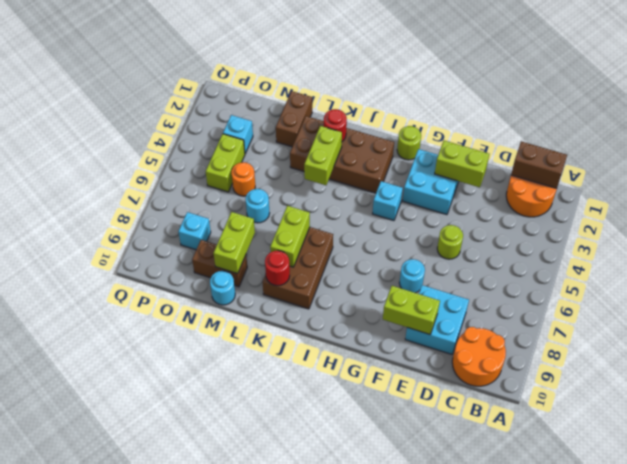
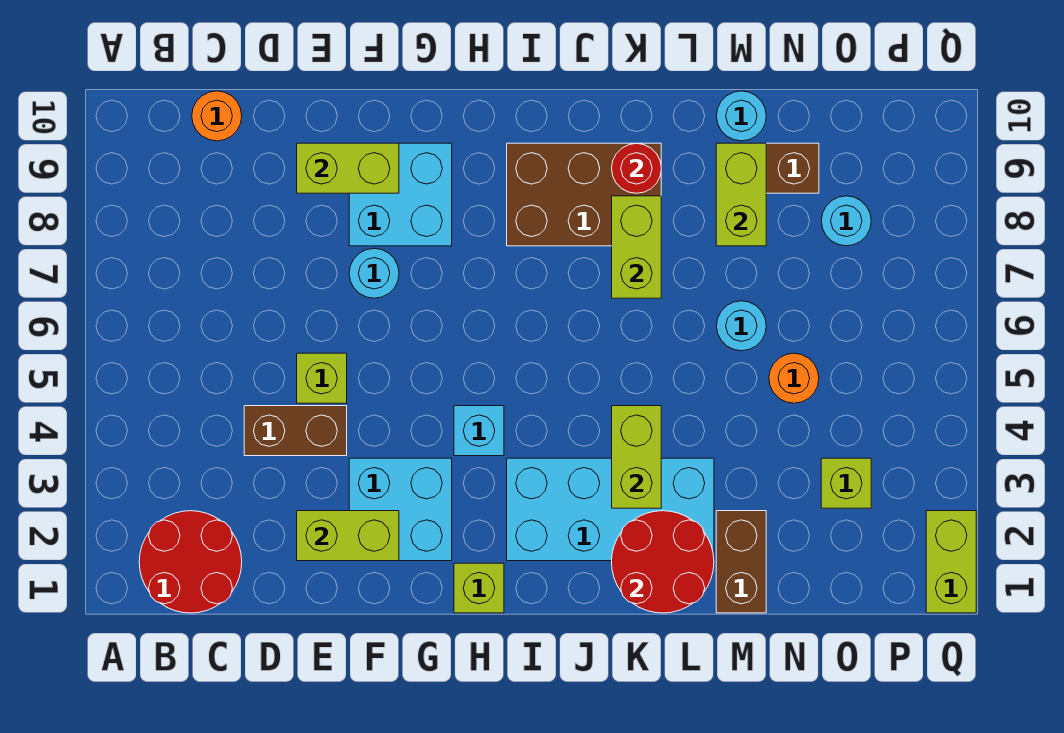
orange round brick B1:C2 level 1 -> red round brick B1:C2 level 1
brown brick B1:C1 level 2 -> brown brick D4:E4 level 1
orange round brick B9:C10 level 1 -> orange round brick C10 level 1
cyan brick D8:E9 level 1 -> cyan brick F8:G9 level 1
lime round brick E5 level 1 -> lime brick E5 level 1
lime round brick H1 level 1 -> lime brick H1 level 1
brown brick I2:L3 level 1 -> cyan brick I2:L3 level 1
brown brick J7:K9 level 1 -> brown brick I8:K9 level 1
red round brick K2 level 2 -> red round brick K1:L2 level 2
cyan brick O3 level 1 -> lime brick O3 level 1
lime brick O4:O5 level 1 -> lime brick Q1:Q2 level 1
cyan brick O8 level 1 -> cyan round brick O8 level 1

